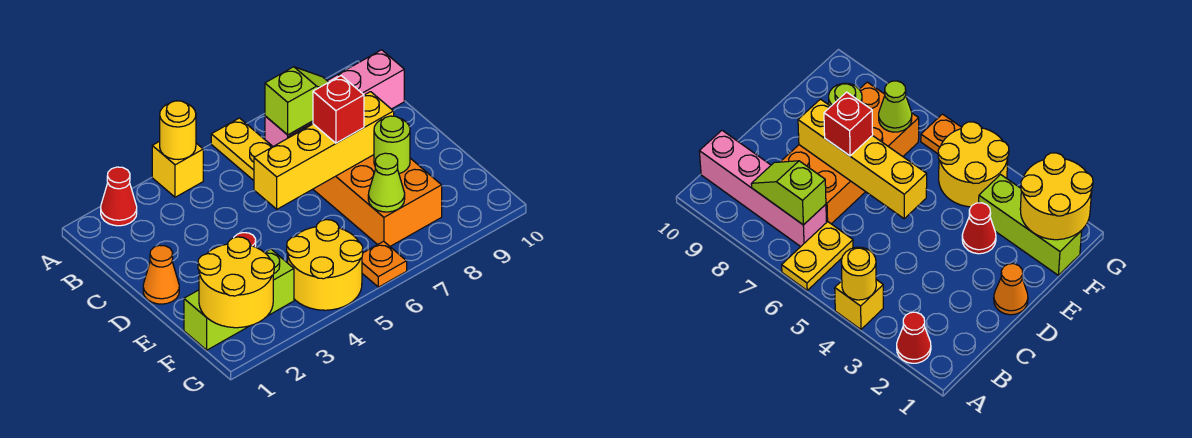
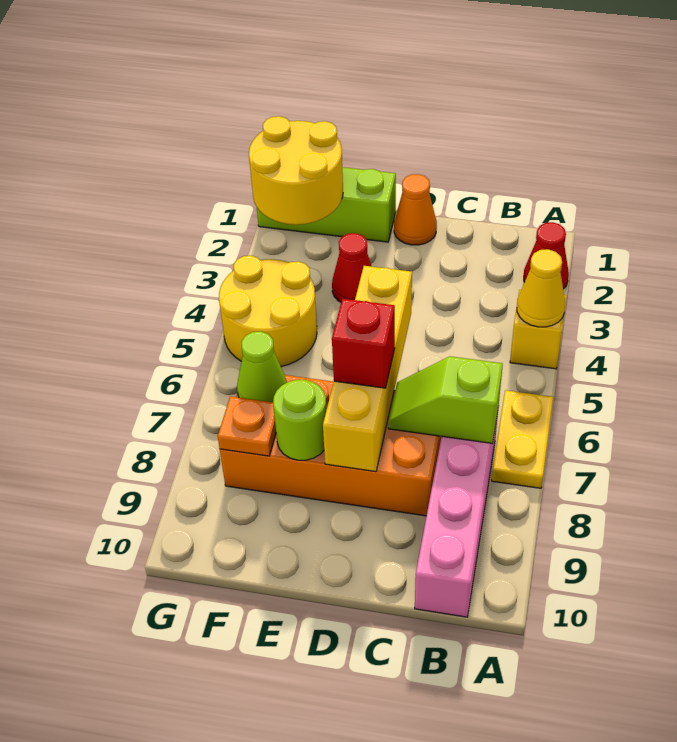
yellow round brick A4 level 2 -> yellow cone A4 level 2
yellow plate A6:B6 level 1 -> yellow plate A6:A7 level 1
lime slope B7:B8 level 2 top 7 -> lime slope B7:C7 level 2 top B
lime brick F1:F3 level 1 -> lime brick E1:G1 level 1
orange plate G6 level 1 -> orange plate F8 level 2

